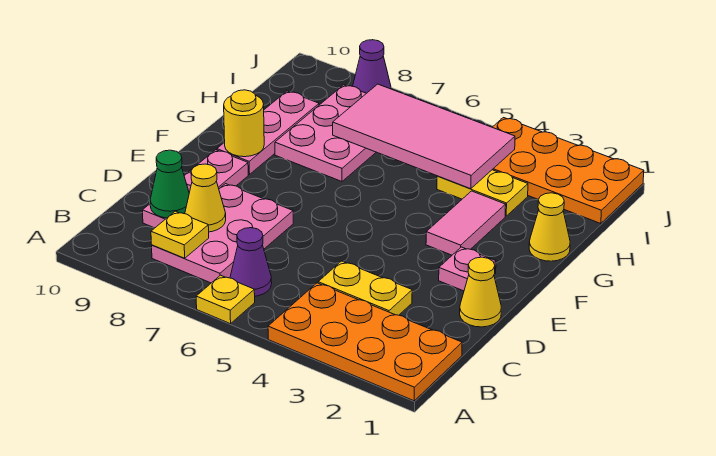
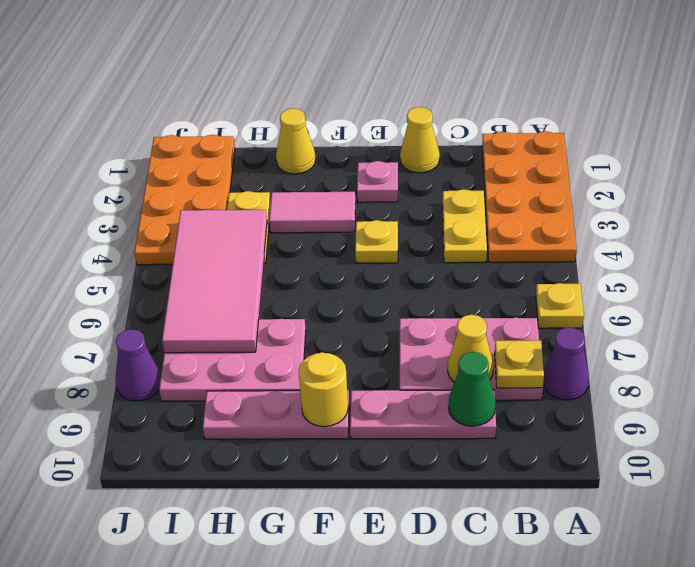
purple cone B6 level 1 -> purple cone A8 level 1
none -> yellow plate E4 level 1

